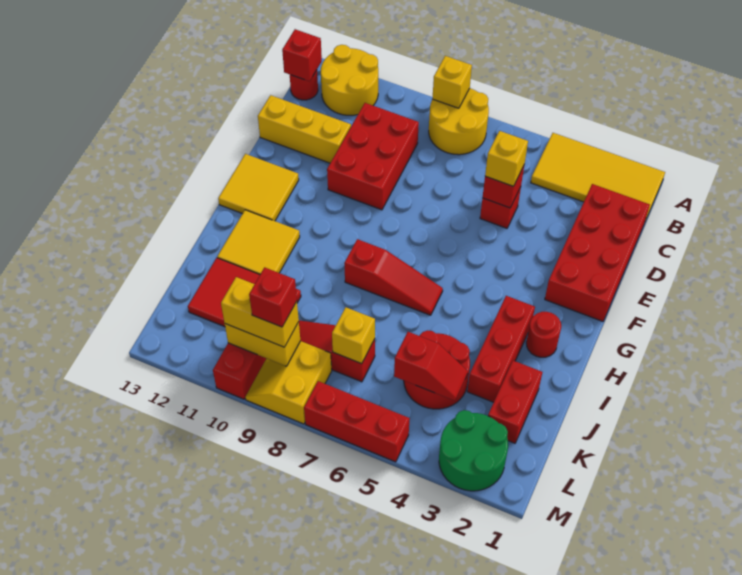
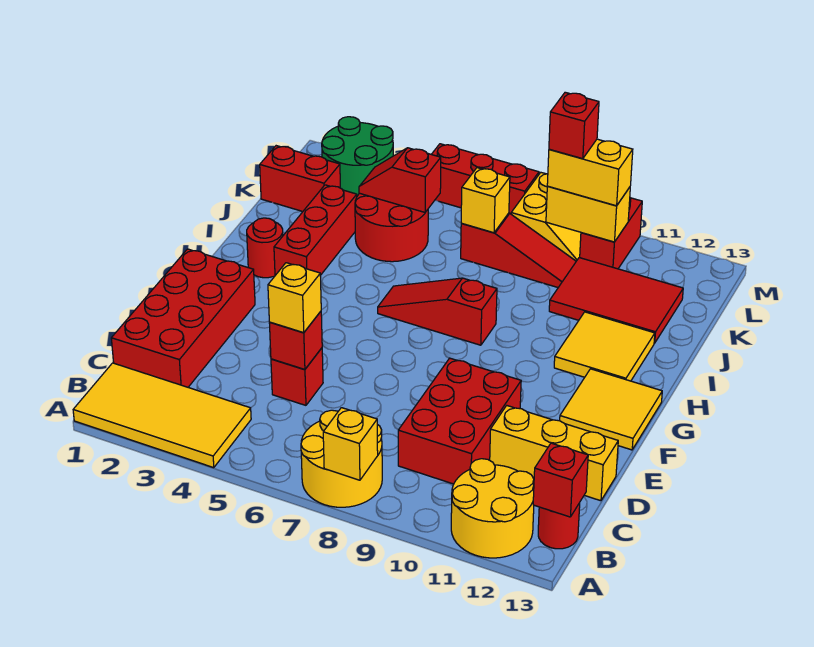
red brick J2:K2 level 1 -> red brick K1:K2 level 1

